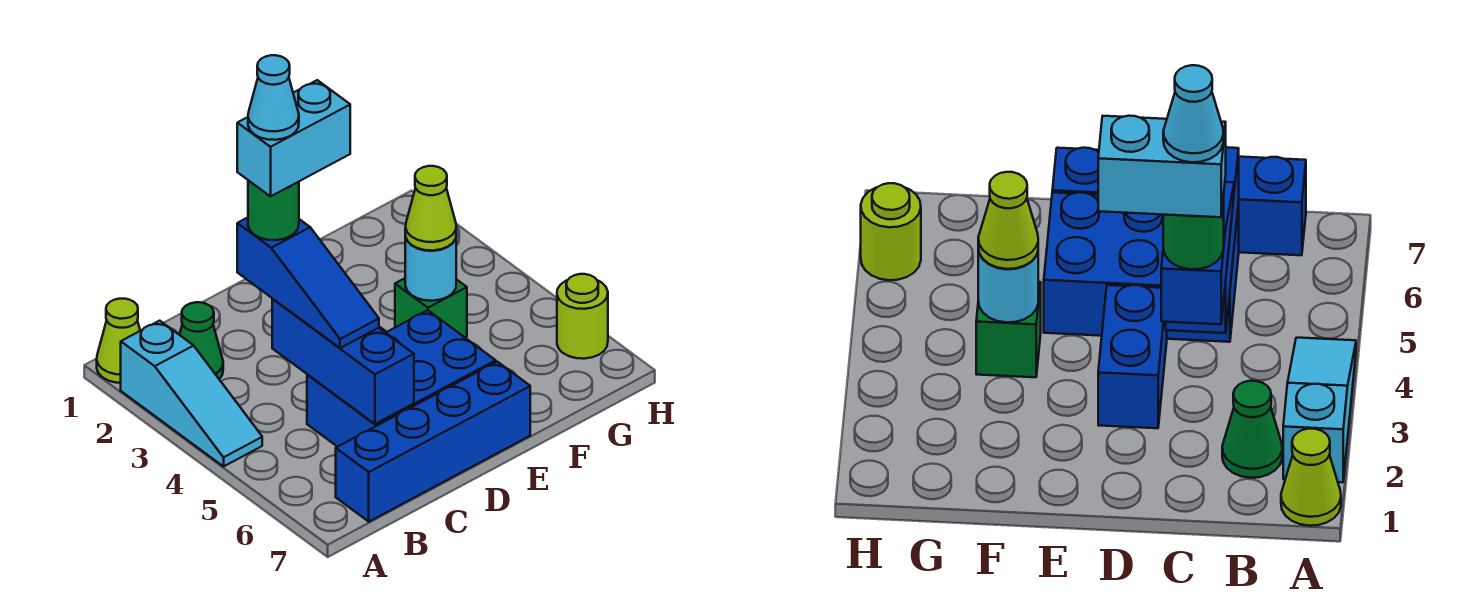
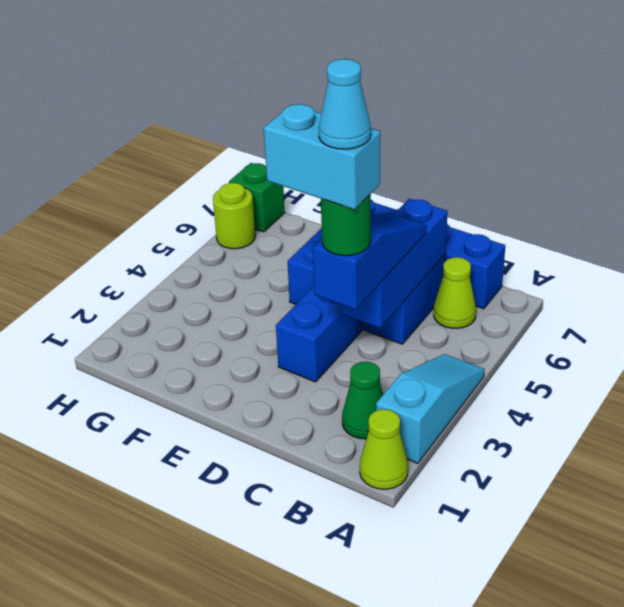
green brick F4 level 1 -> green brick H7 level 1
cyan round brick F4 level 2 -> none
lime cone F4 level 3 -> lime cone B6 level 1

